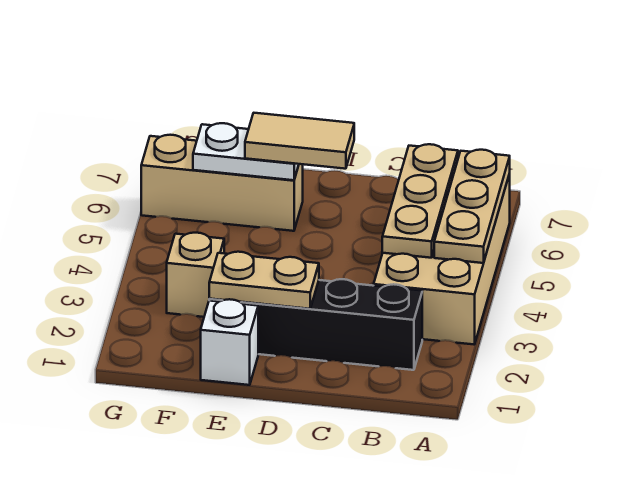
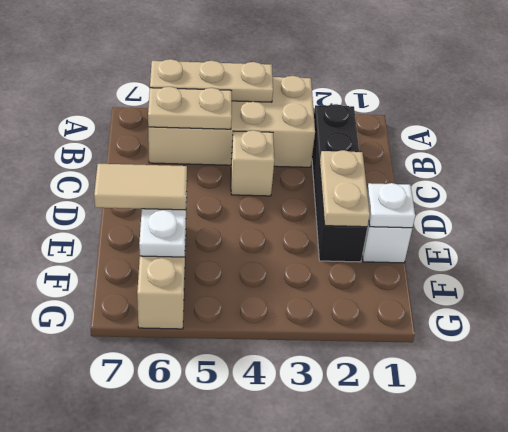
tan plate B4:B6 level 2 -> tan plate B5:B6 level 2
tan tile D6:E6 level 3 -> tan tile E6:E7 level 3
none -> white plate E1 level 2
tan brick F3 level 1 -> tan brick C4 level 1

